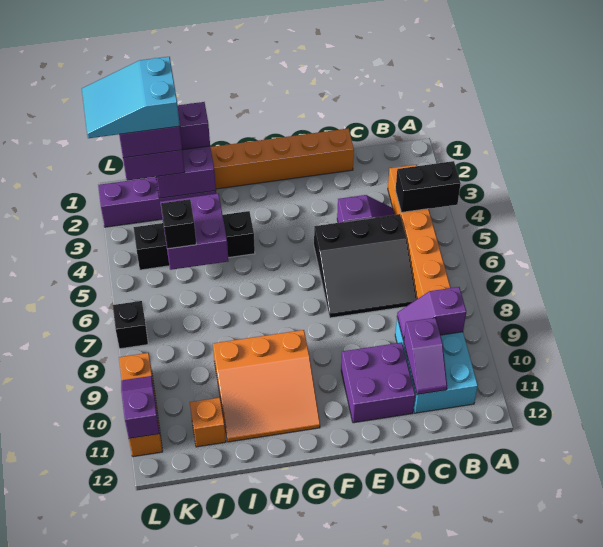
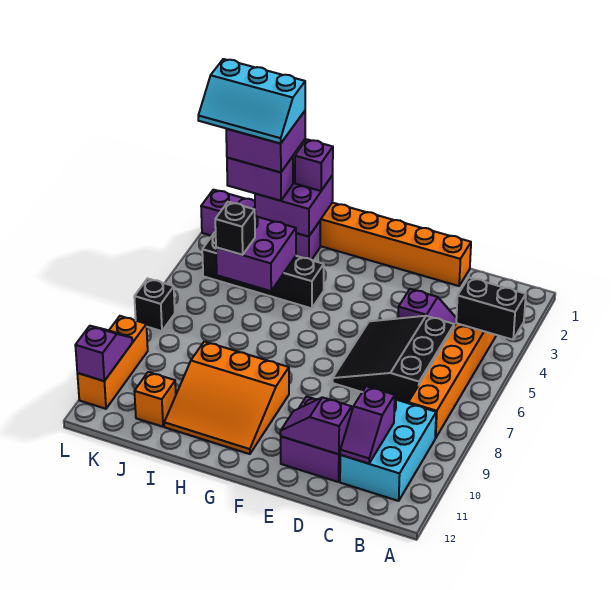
purple slope B9:C9 level 2 top B -> purple slope D11:E11 level 2 top D
black slope C5:E7 level 1 top 5 -> black slope C5:E7 level 1 top C
cyan slope J1:L2 level 5 top J -> cyan slope J1:L2 level 5 top 1

